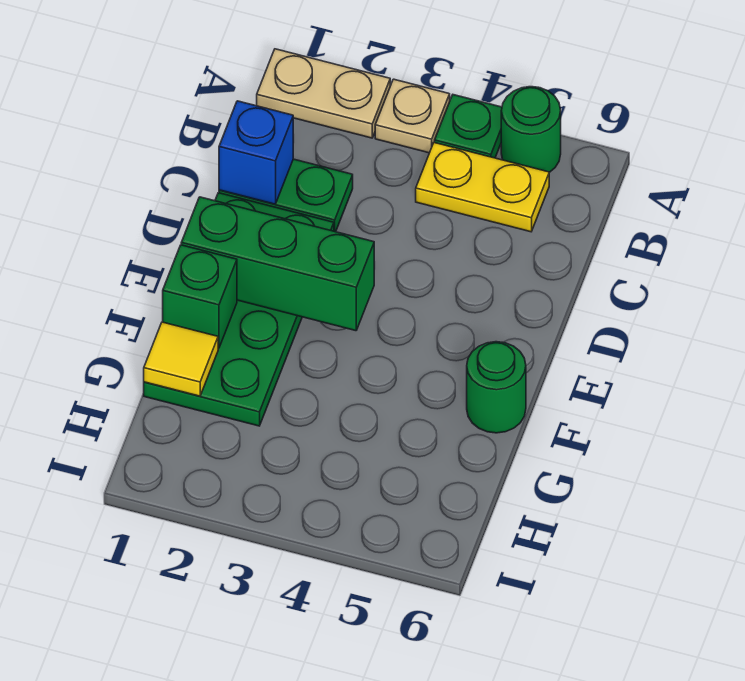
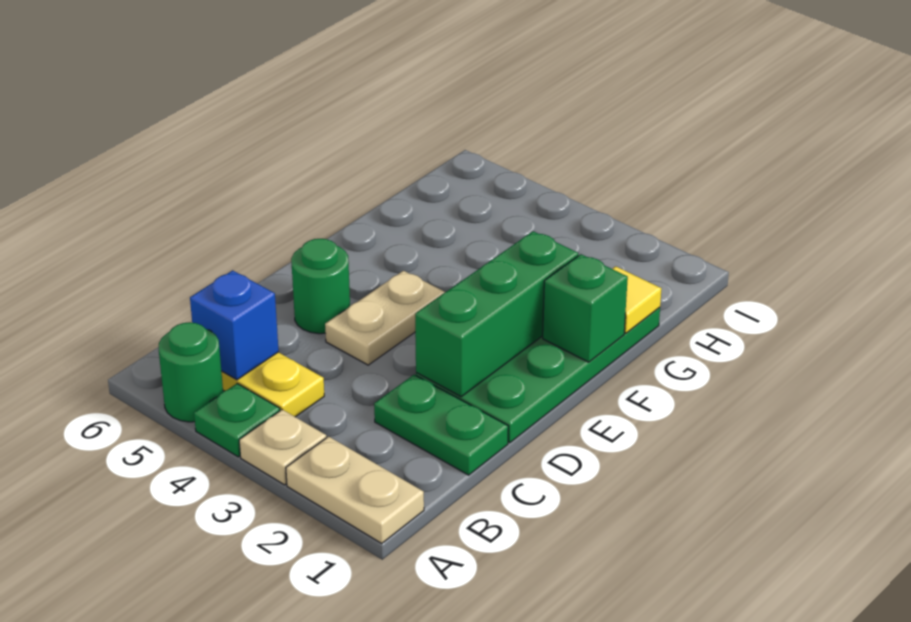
blue brick C1 level 2 -> blue brick B5 level 2
none -> tan plate D4:E4 level 1
green brick E1:E3 level 2 -> green brick D2:F2 level 2
green round brick F6 level 1 -> green round brick D5 level 1

